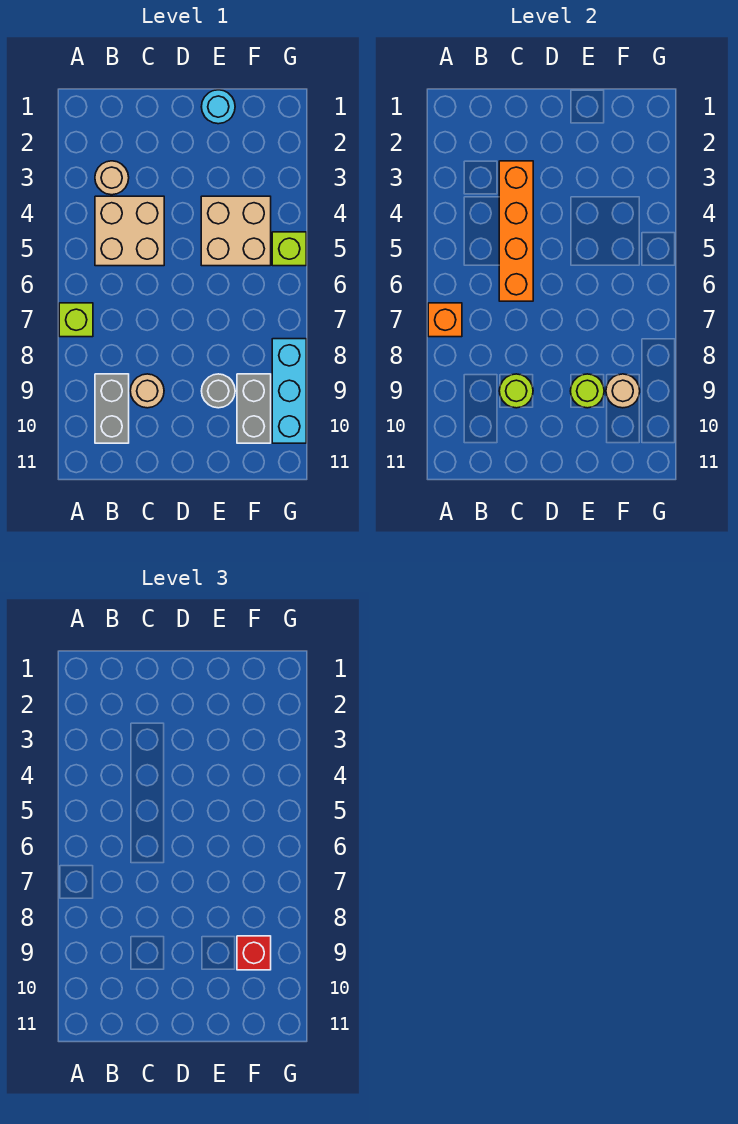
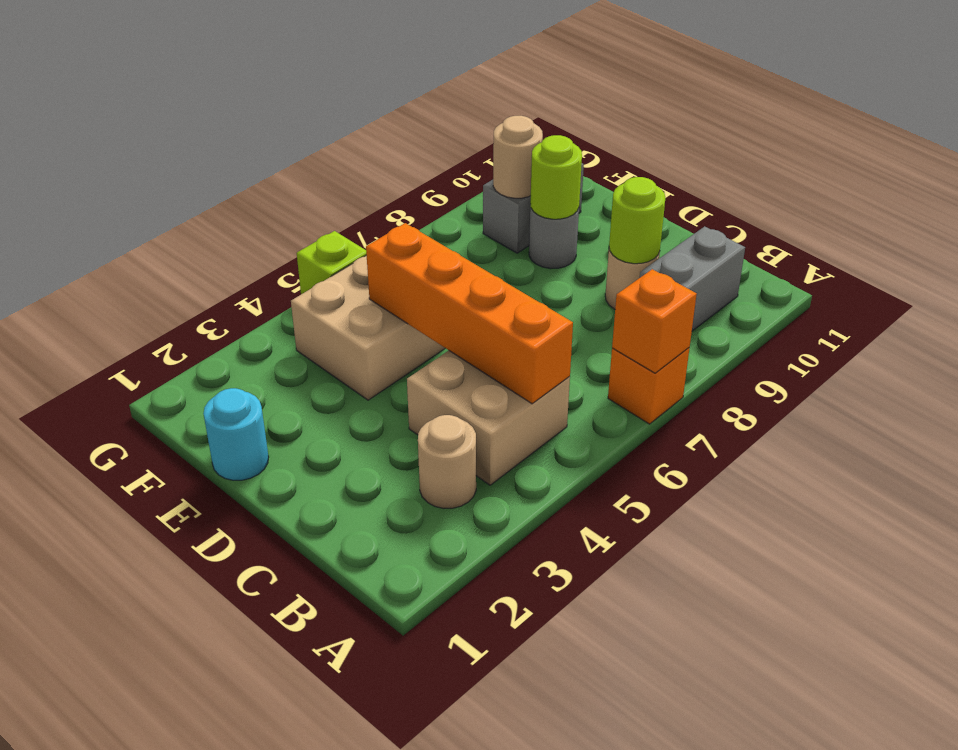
lime brick A7 level 1 -> orange brick A7 level 1
orange brick C3:C6 level 2 -> orange brick B5:E5 level 2
red brick F9 level 3 -> none
cyan brick G8:G10 level 1 -> none

